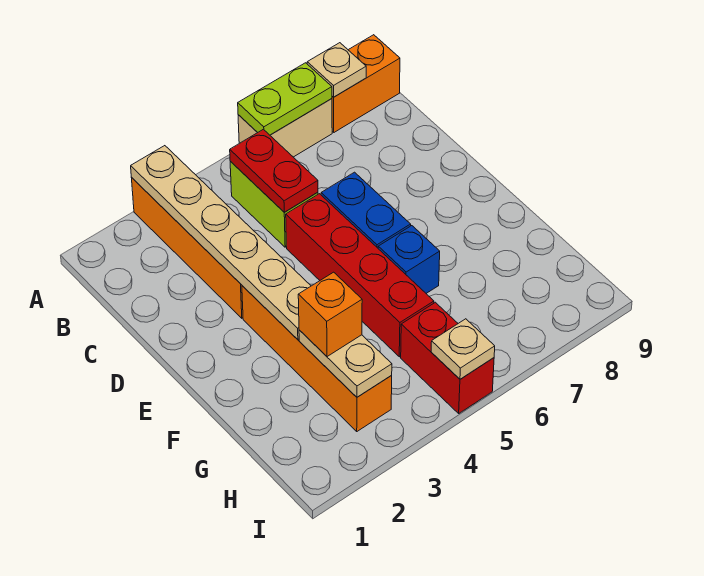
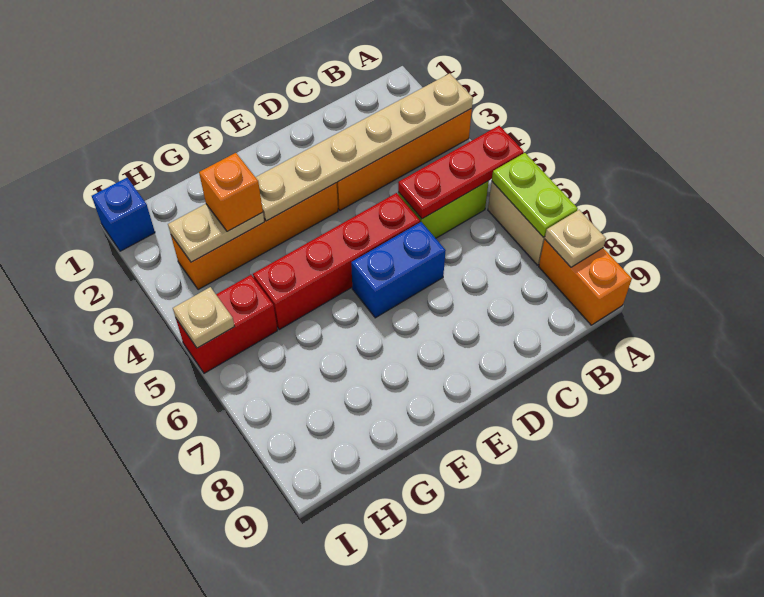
red plate B5:C5 level 2 -> red plate A5:C5 level 2
blue brick F6 level 1 -> blue brick I1 level 1

